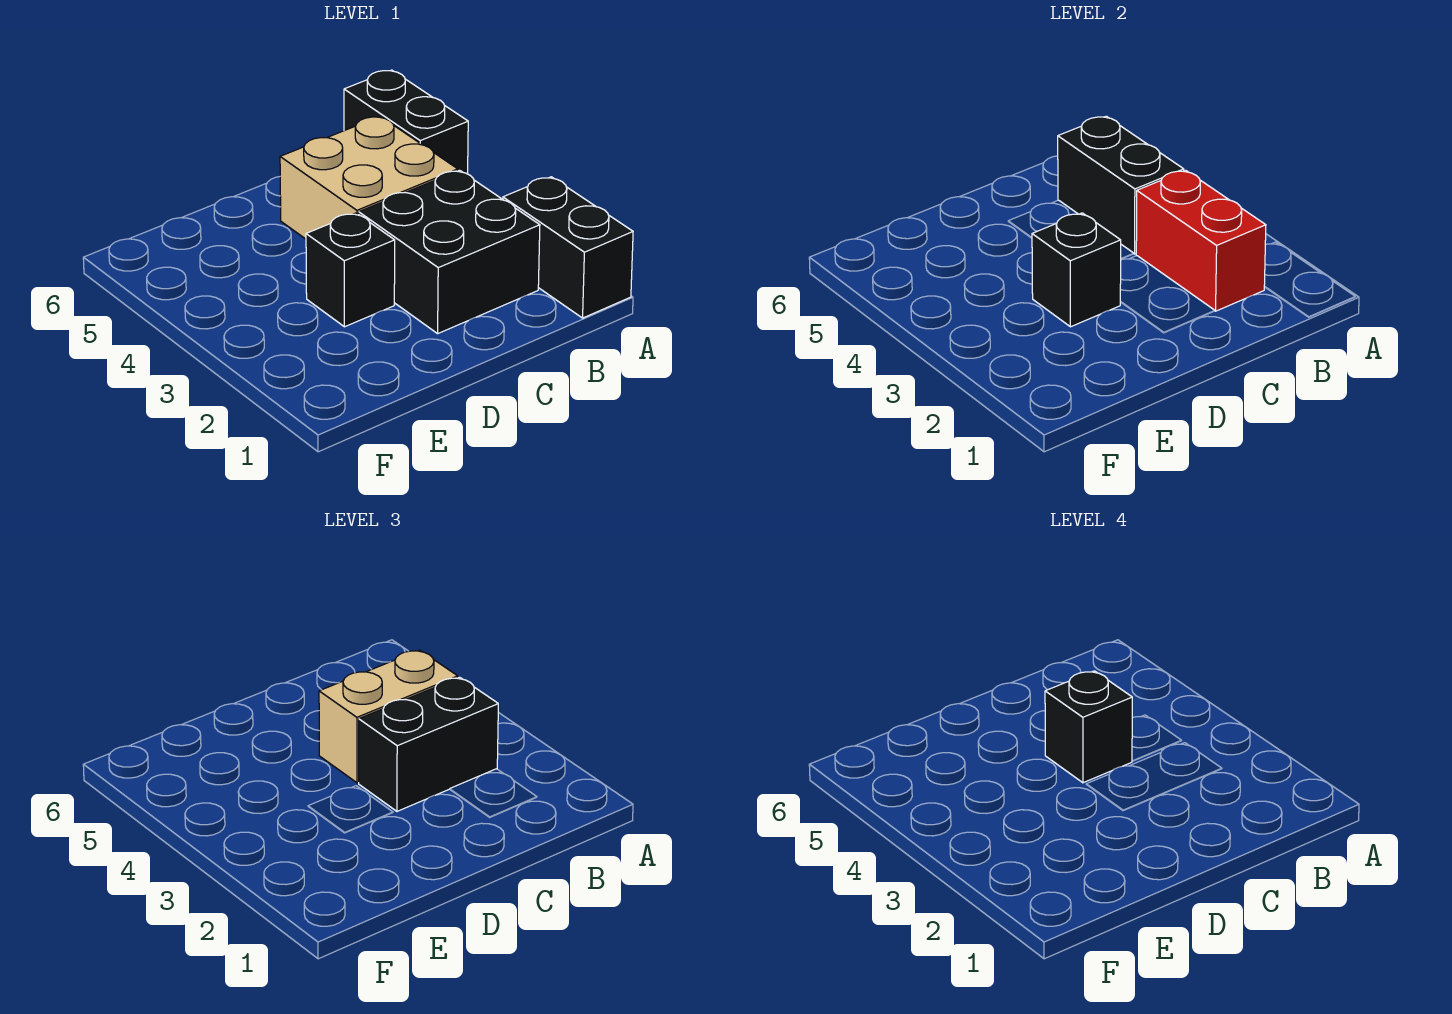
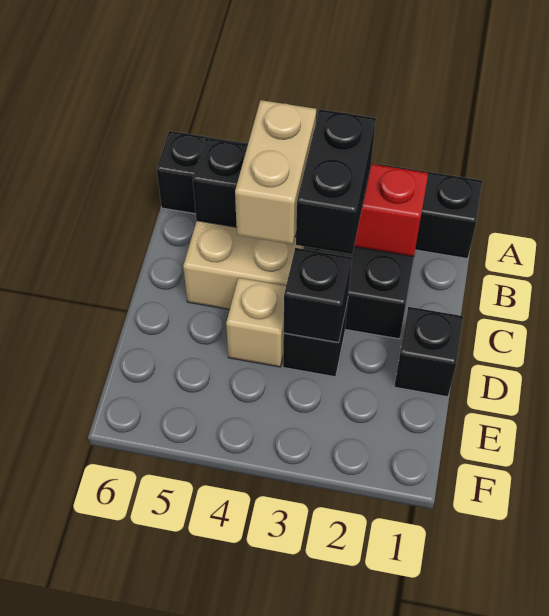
black brick C4 level 4 -> black brick D1 level 1
none -> tan brick D4 level 1

